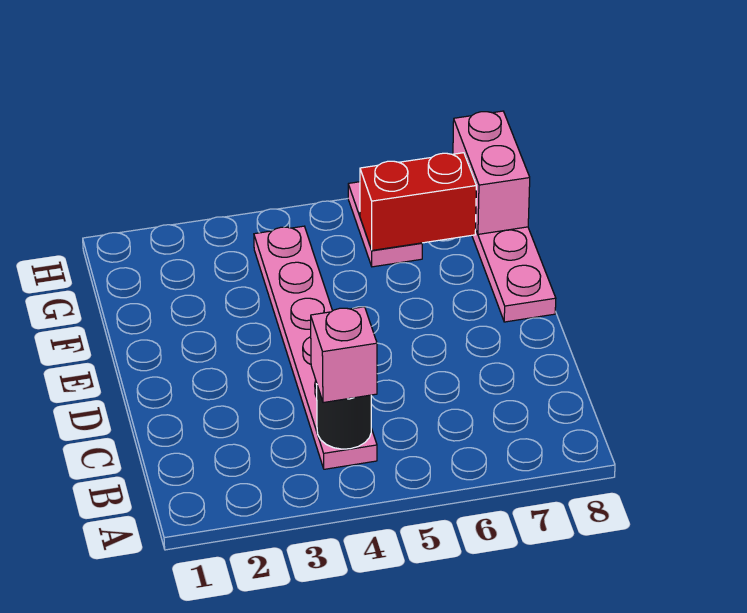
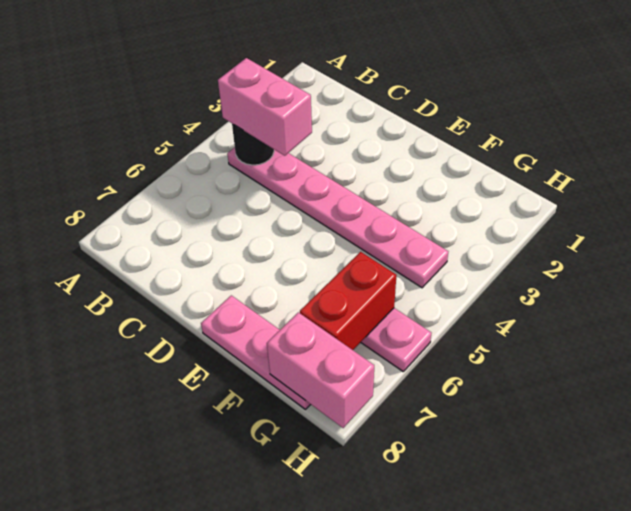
pink brick B4 level 3 -> pink brick B4:C4 level 3

